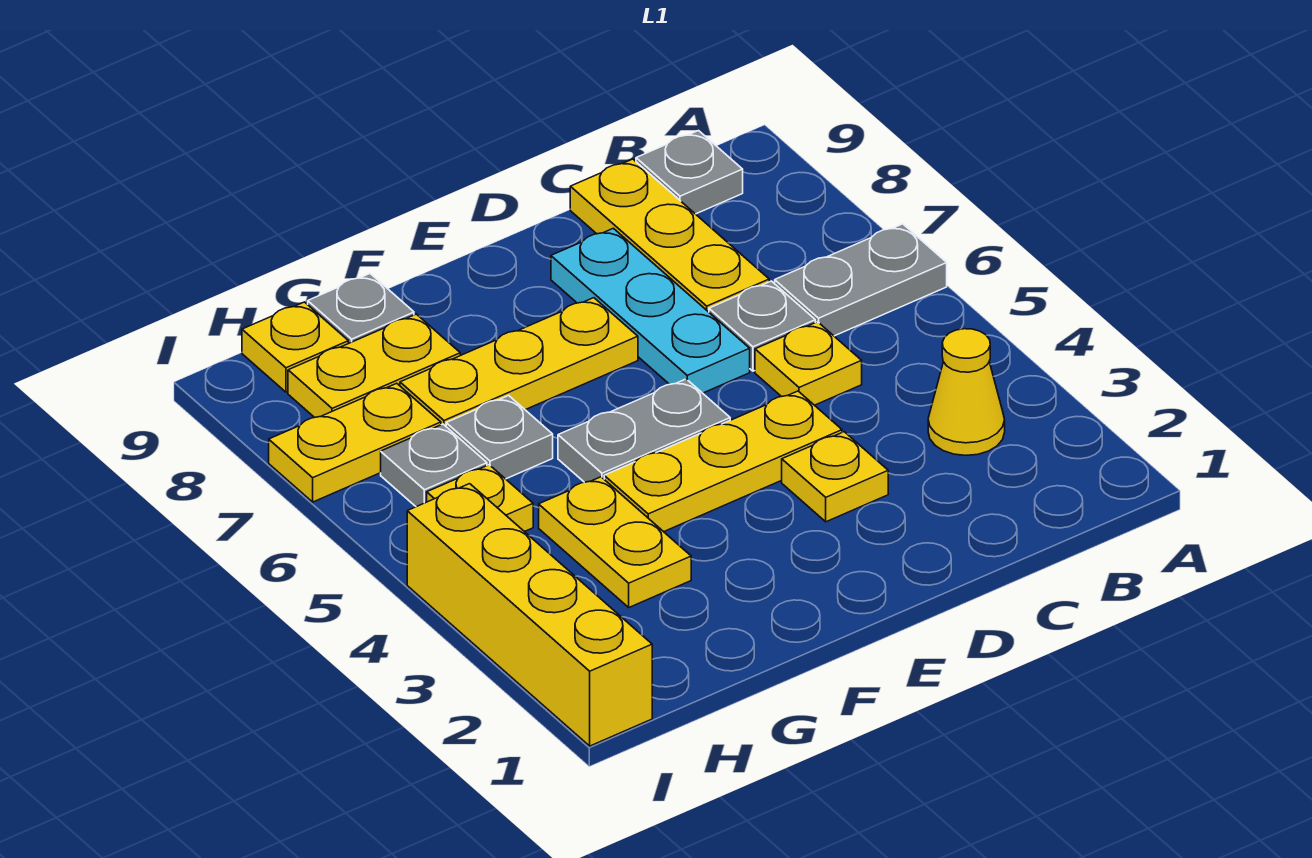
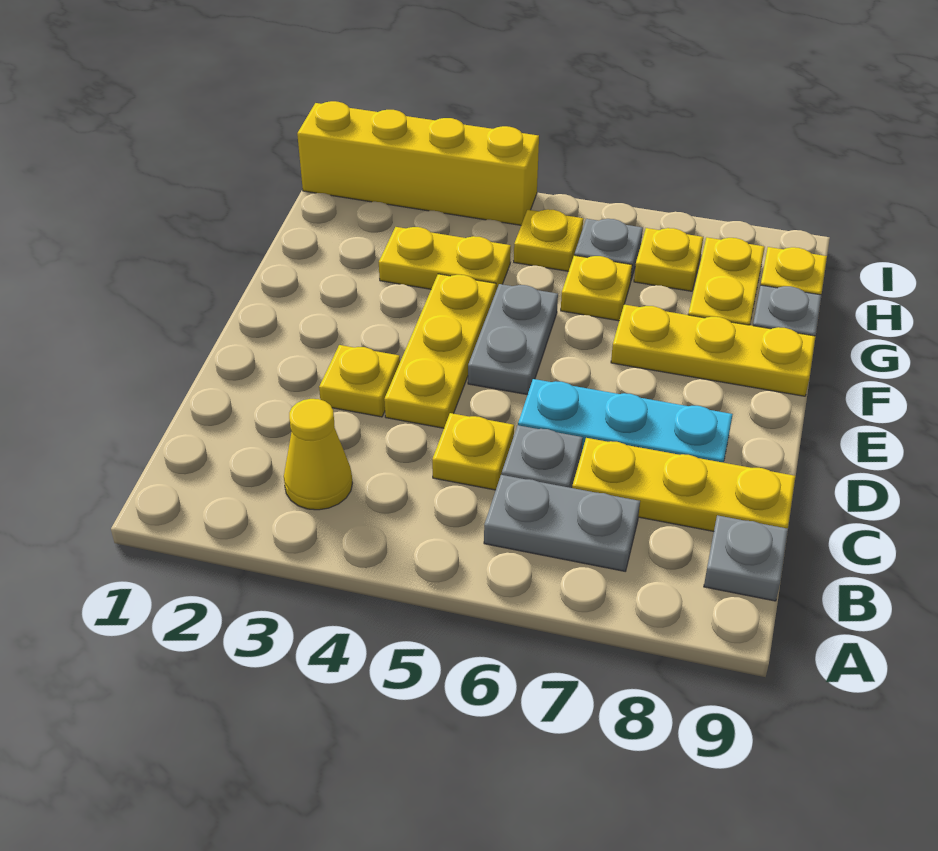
grey plate A6:B6 level 1 -> grey plate B6:B7 level 1
yellow plate E7:G7 level 1 -> yellow plate F7:F9 level 1
grey plate G6 level 1 -> yellow plate G6 level 1
yellow plate H7:I7 level 1 -> yellow plate H7 level 1

